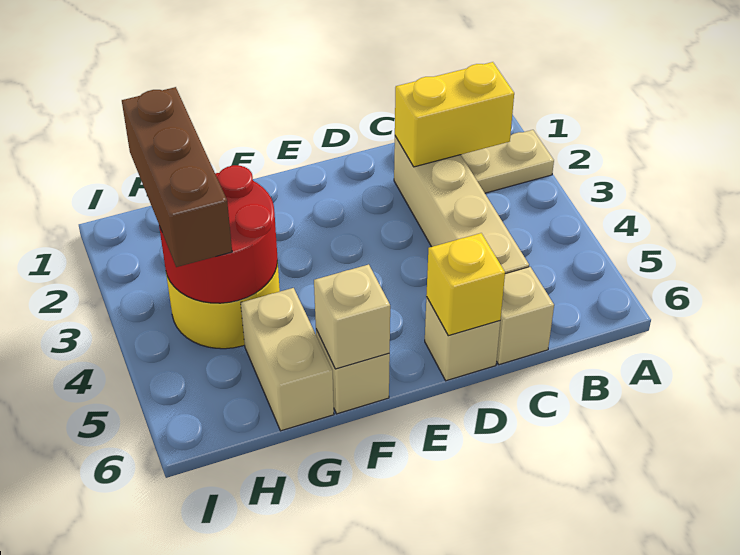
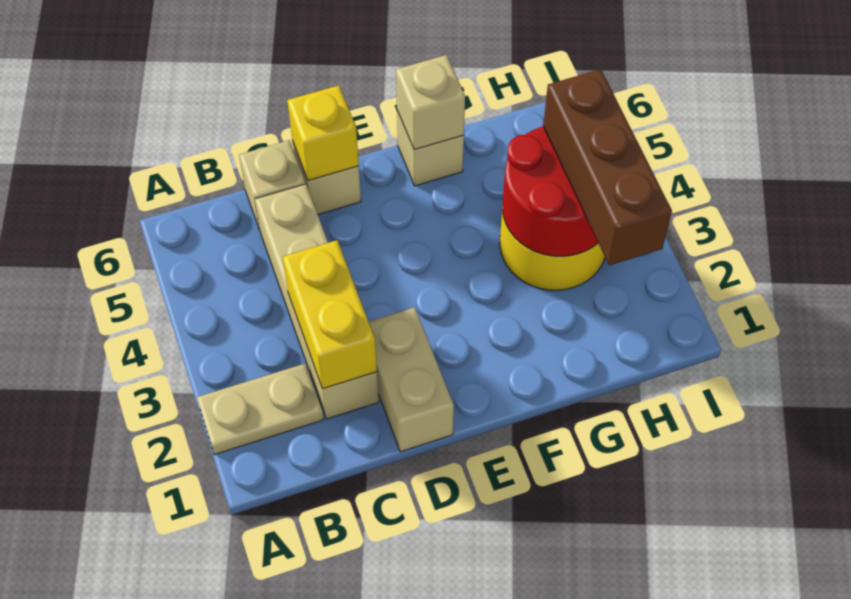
yellow brick B2:C2 level 2 -> yellow brick C2:C3 level 2
tan brick G5:G6 level 1 -> tan brick D1:D2 level 1

